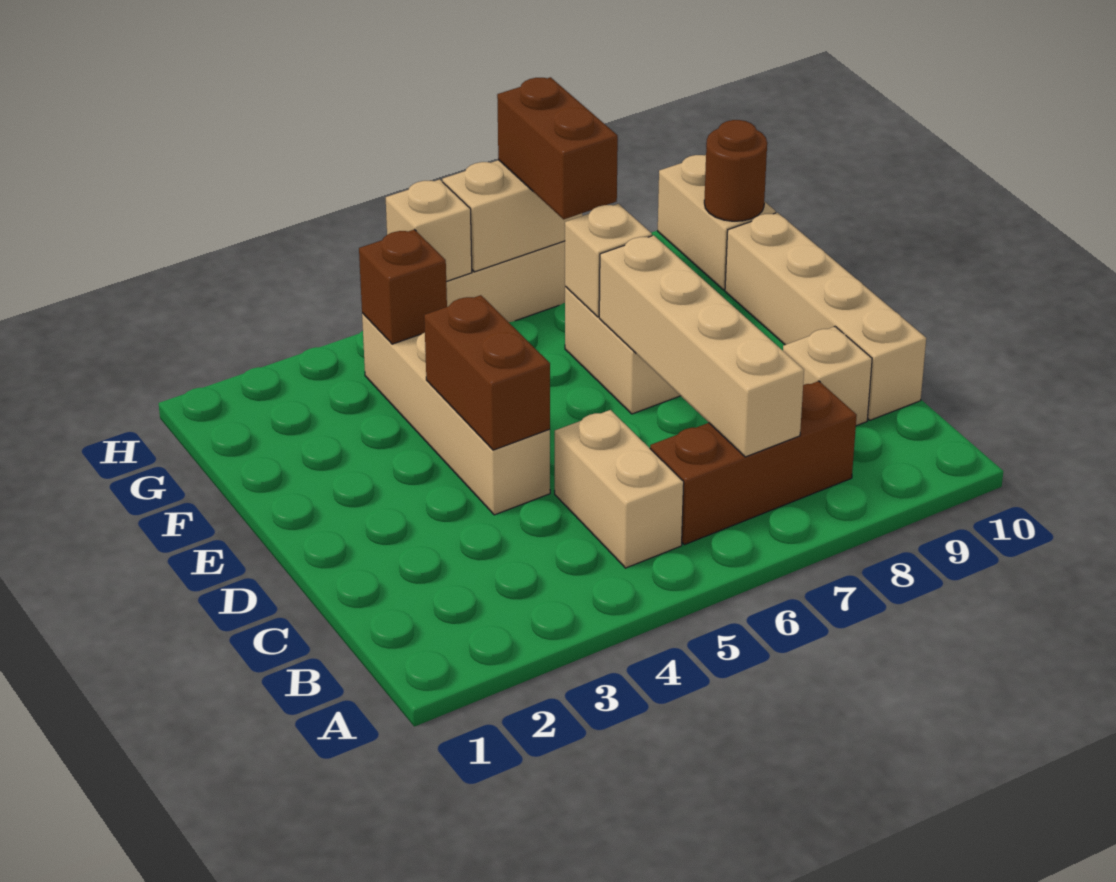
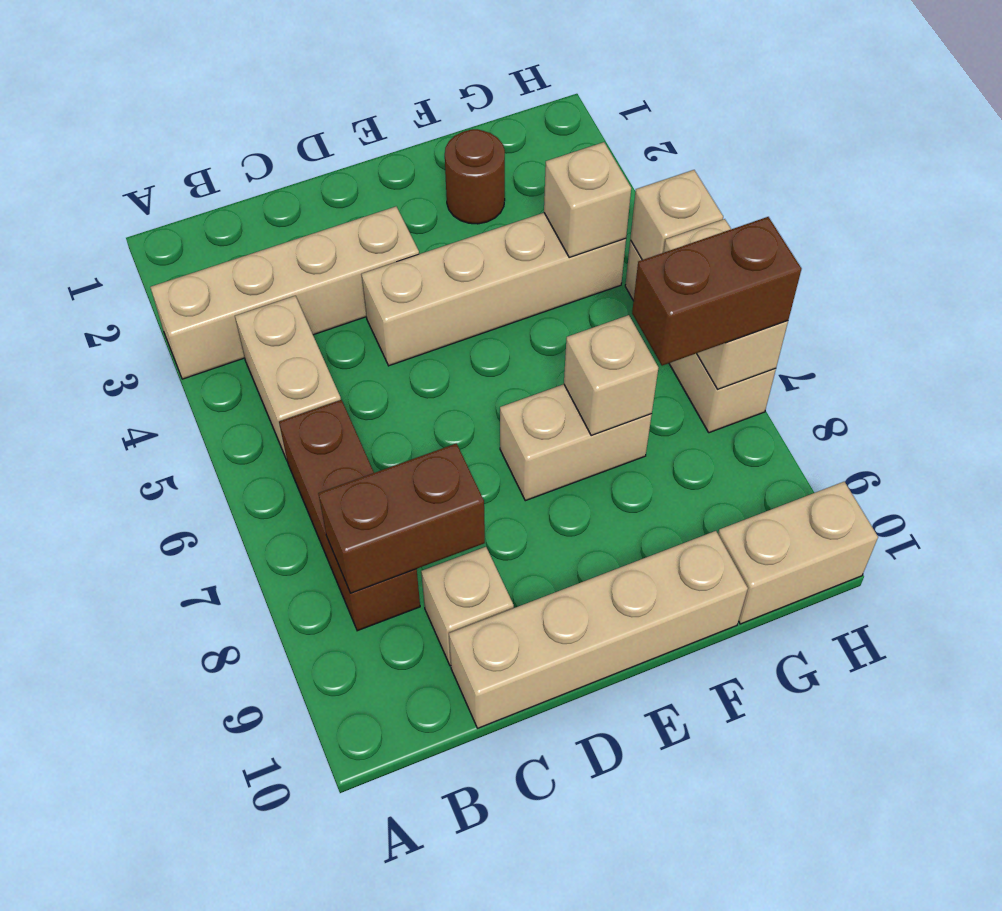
tan brick B5:C5 level 1 -> tan brick B4:B5 level 1
tan brick B7:E7 level 2 -> tan brick A3:D3 level 1
brown brick D4:E4 level 2 -> brown brick B8:C8 level 2
brown brick G4 level 2 -> tan brick G4 level 2
brown round brick G10 level 2 -> brown round brick F2 level 1

